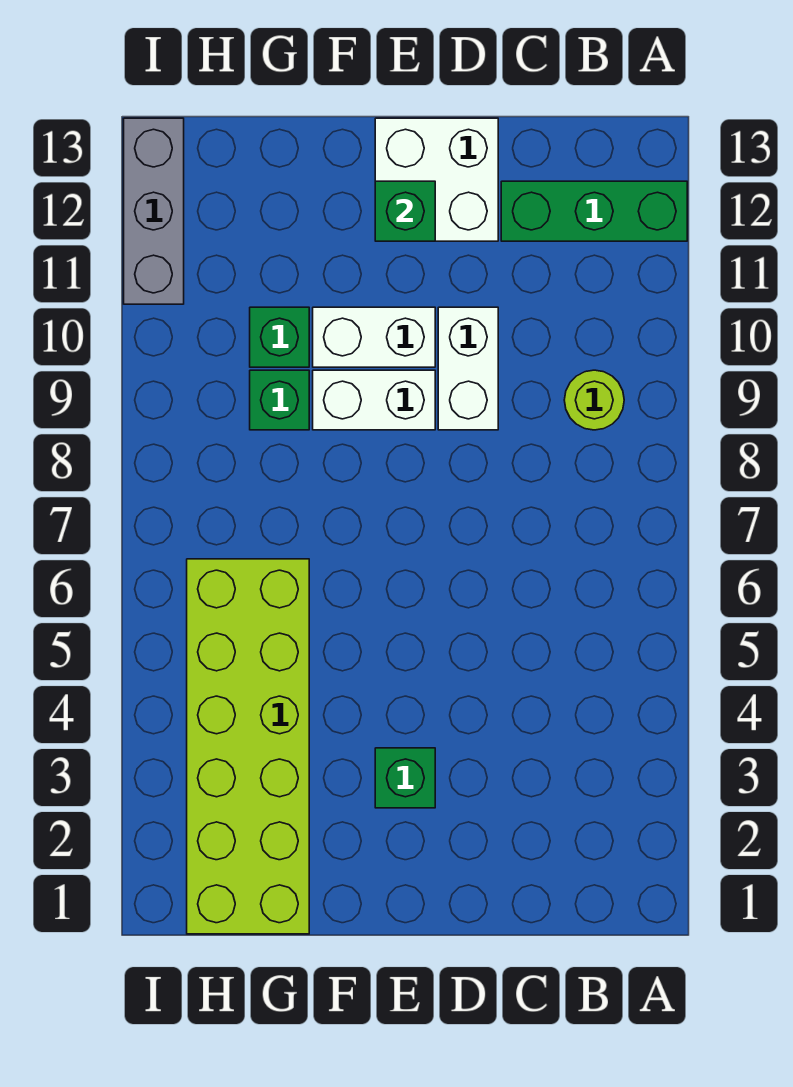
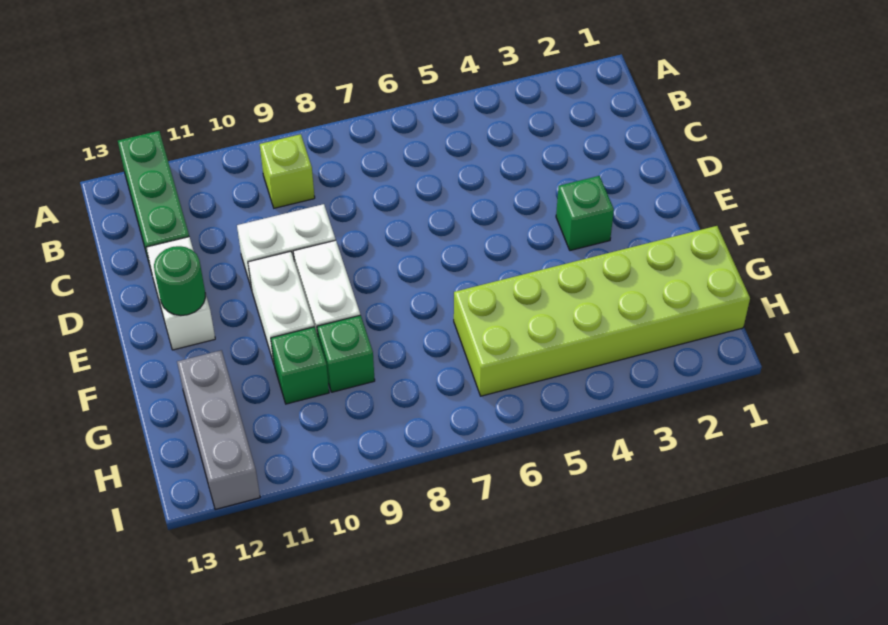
lime round brick B9 level 1 -> lime brick B9 level 1
white brick D12:E13 level 1 -> white brick D12:E12 level 1
green brick E12 level 2 -> green round brick E12 level 2
grey brick I11:I13 level 1 -> grey brick G12:I12 level 1

